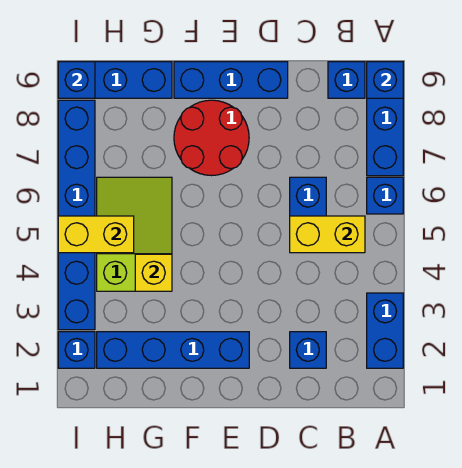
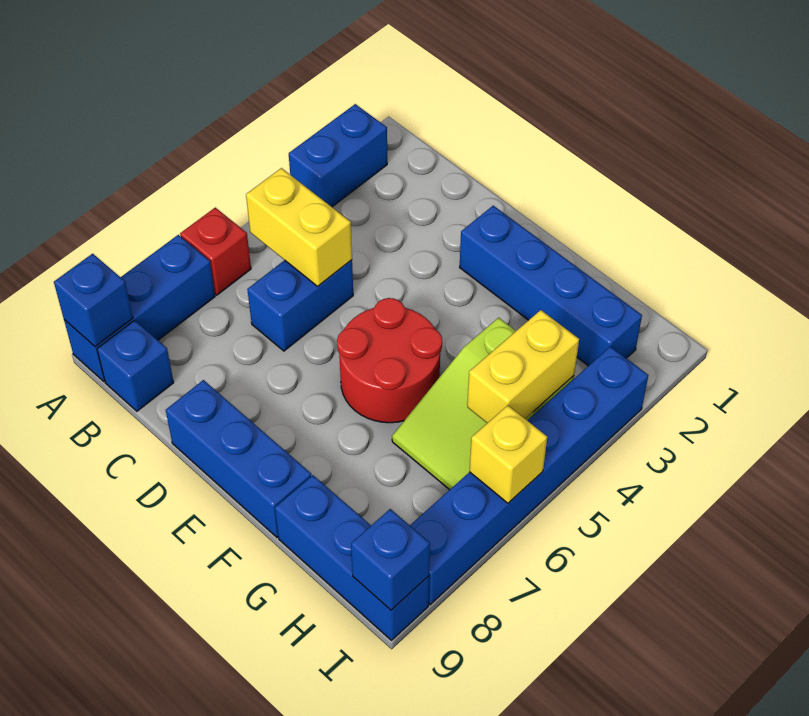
blue brick A6 level 1 -> red brick A6 level 1
blue brick C2 level 1 -> none
red round brick E7:F8 level 1 -> red round brick E5:F6 level 1
yellow brick G4 level 2 -> yellow brick I6 level 2
yellow brick H5:I5 level 2 -> yellow brick H4:H5 level 2
blue brick I2 level 1 -> none

